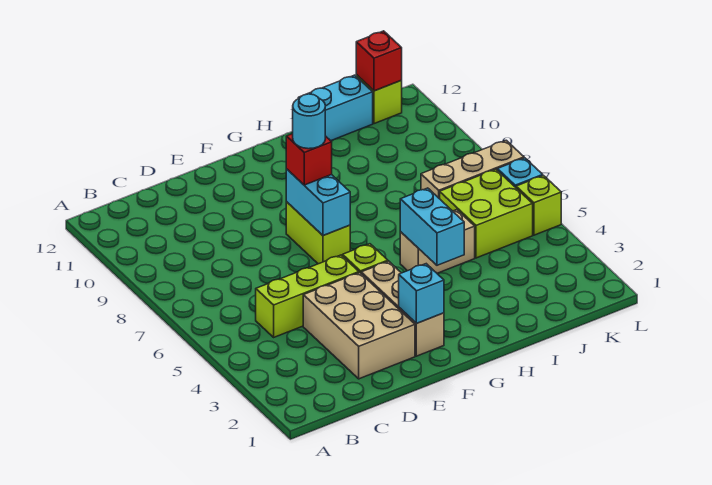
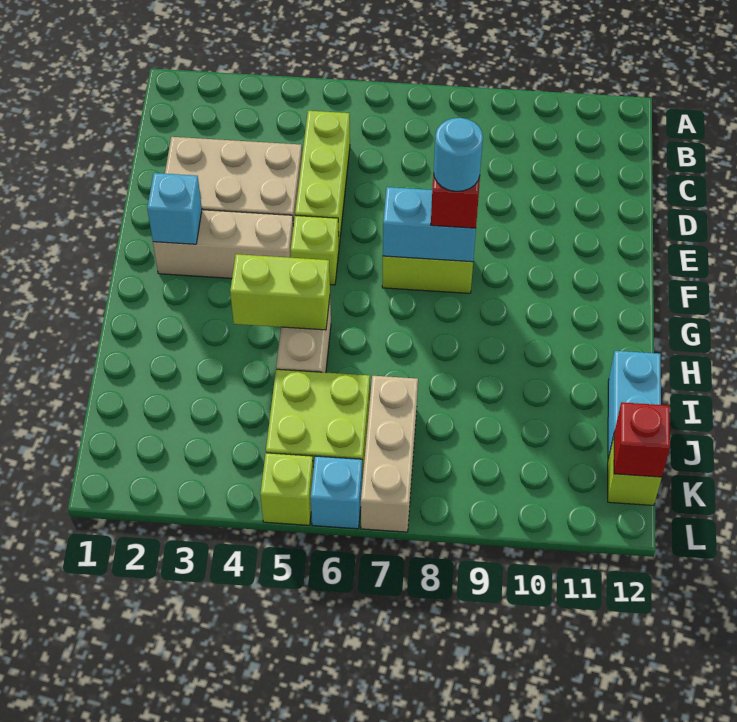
cyan brick H4:H5 level 2 -> lime brick H4:H5 level 2

